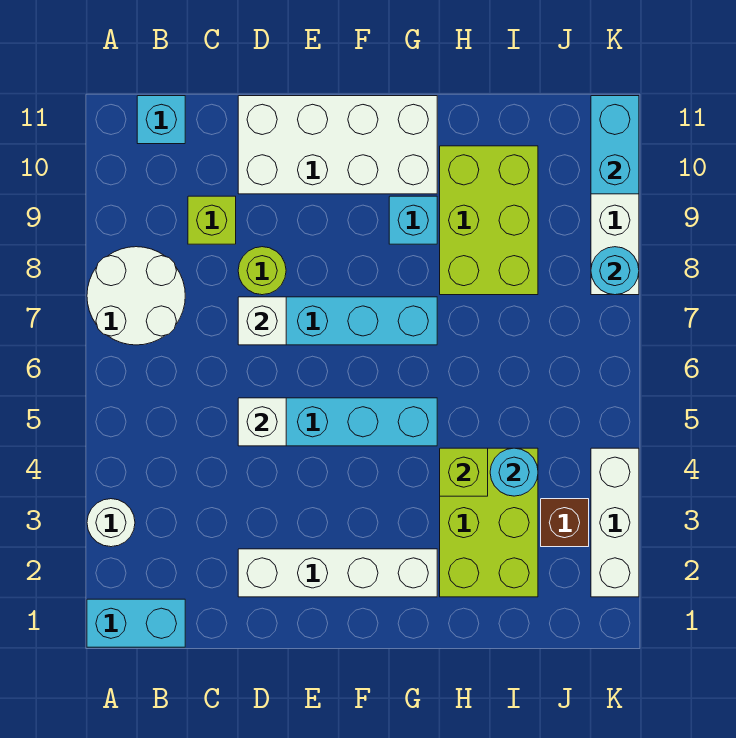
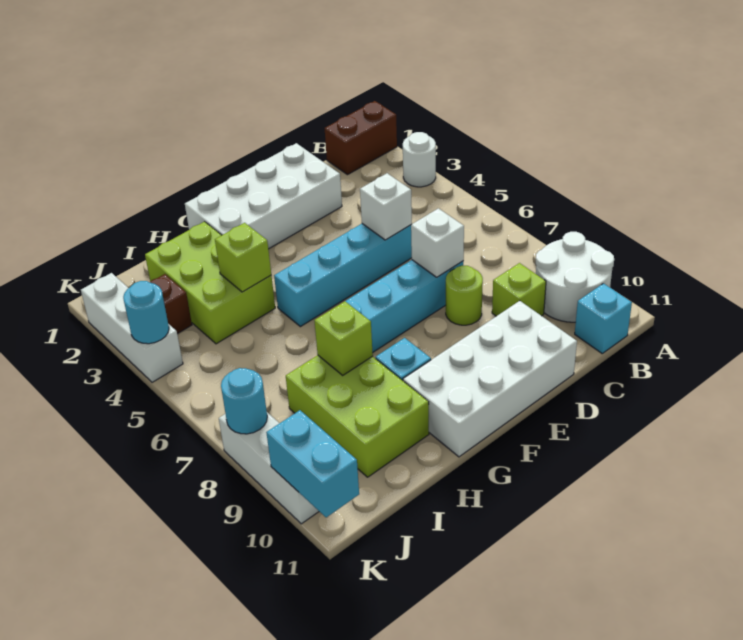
cyan brick A1:B1 level 1 -> brown brick A1:B1 level 1
white round brick A7:B8 level 1 -> white round brick A9:B10 level 1
white brick D2:G2 level 1 -> white brick D1:G2 level 1
none -> lime brick H8 level 2
cyan round brick I4 level 2 -> cyan round brick K4 level 2

